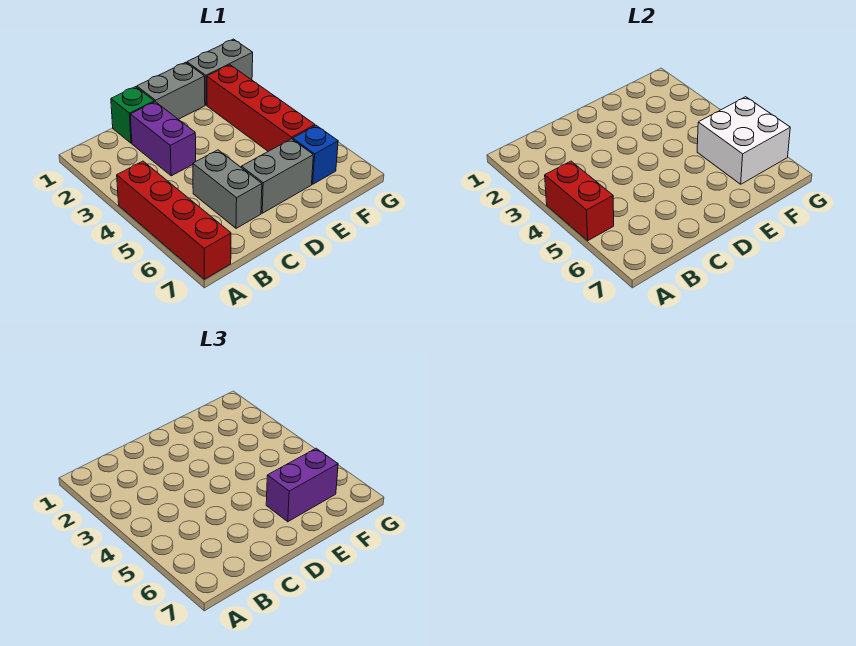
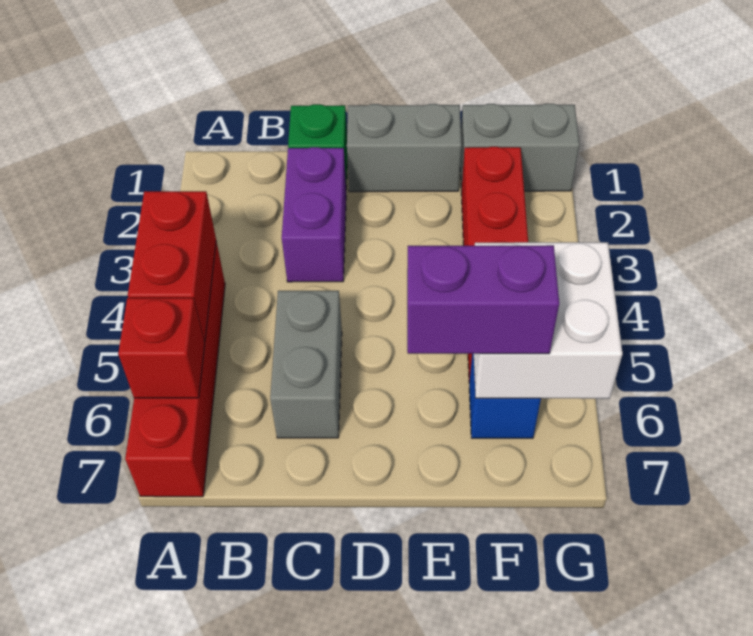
none -> red brick A6 level 2
grey brick D6:E6 level 1 -> none

